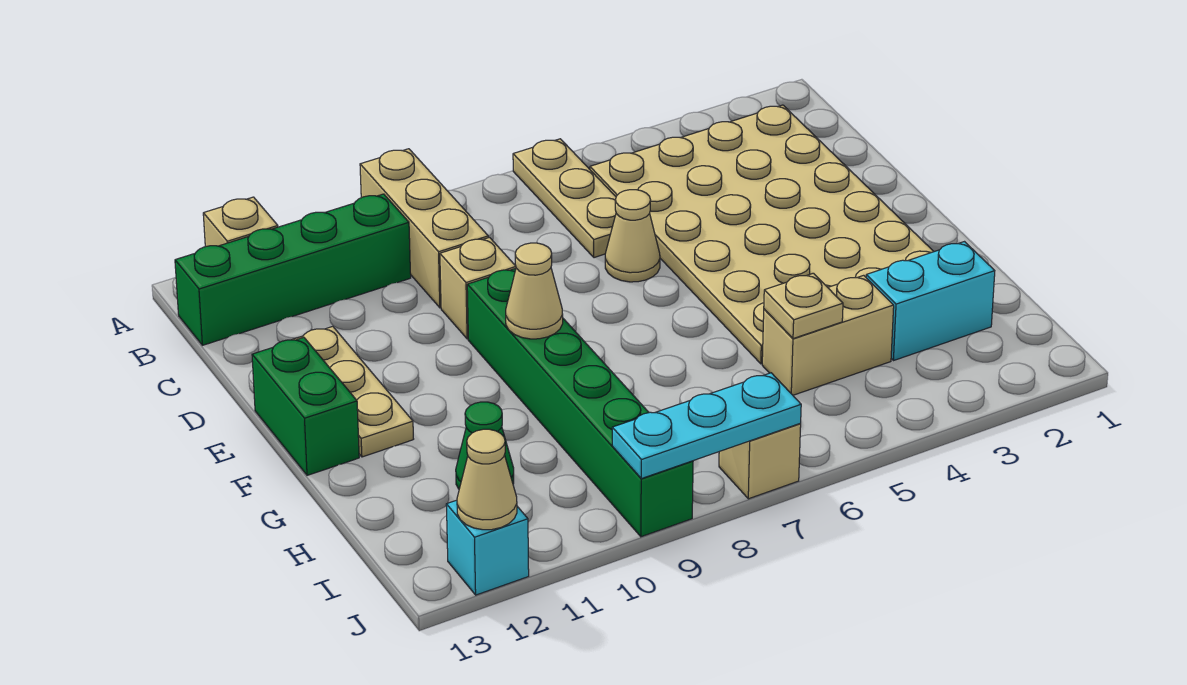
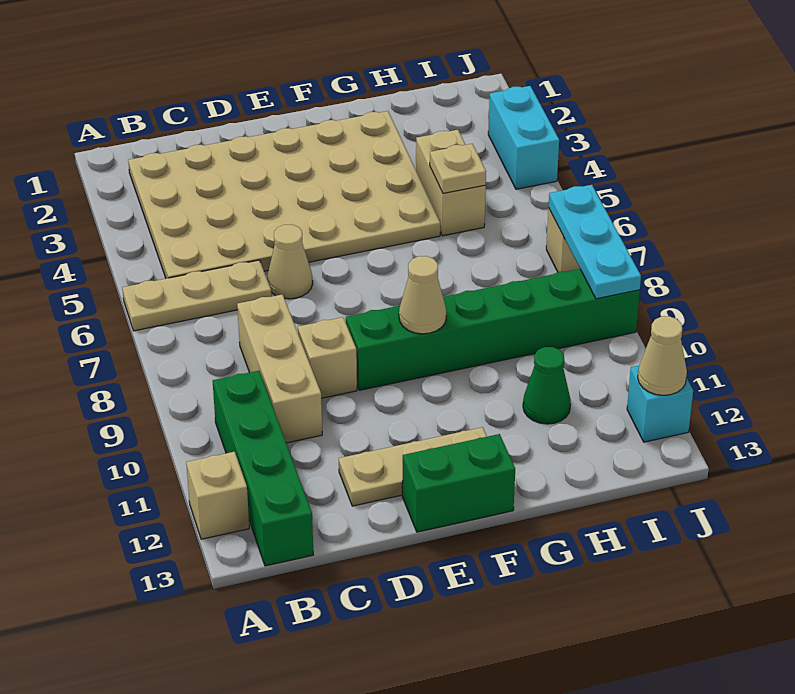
tan brick A9:C9 level 1 -> tan brick C8:C10 level 1
cyan brick H2:H3 level 1 -> cyan brick J3:J4 level 1

